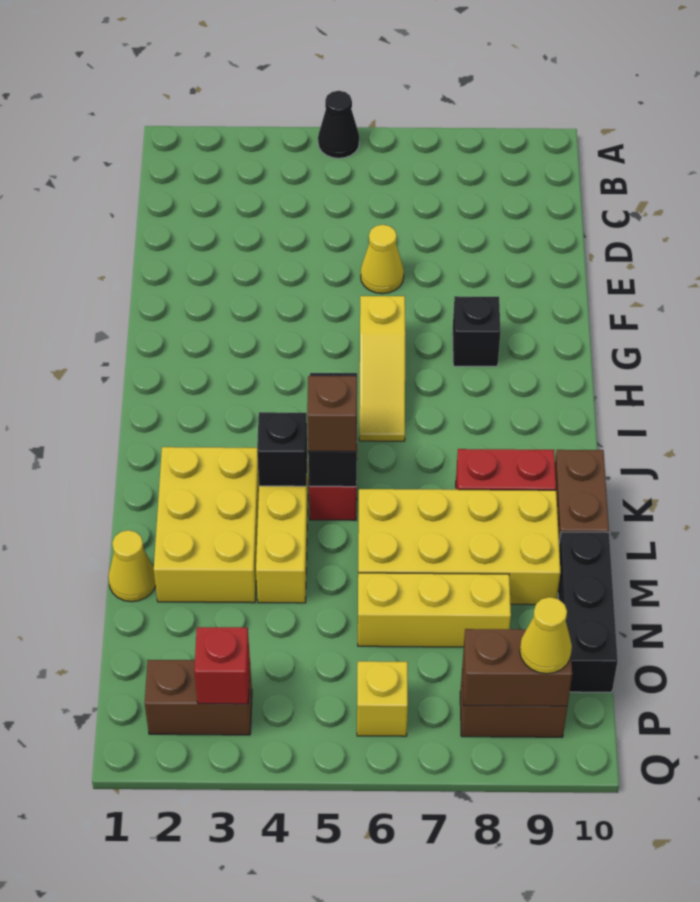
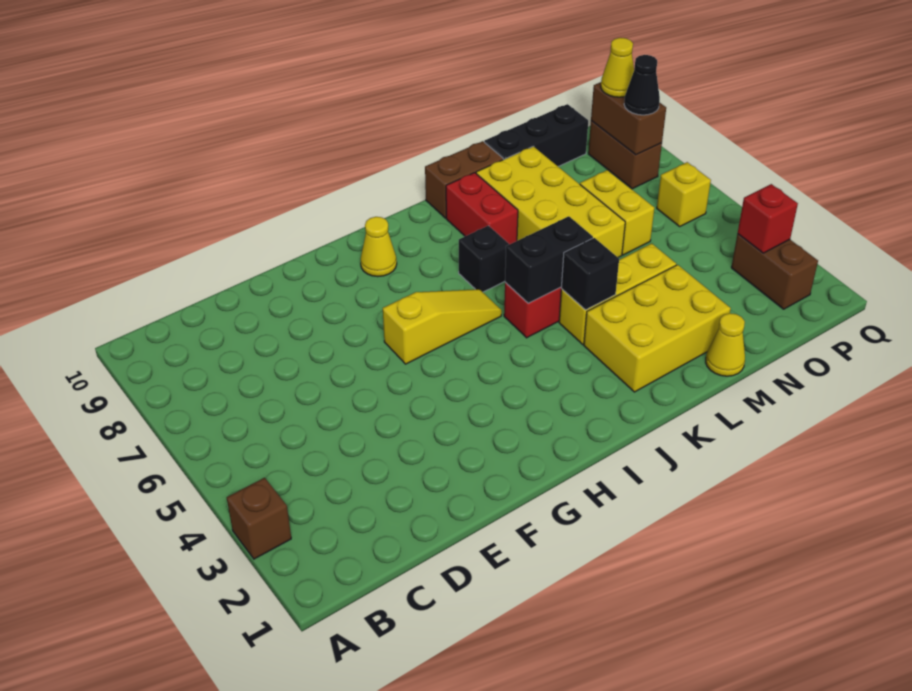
black cone A5 level 1 -> black cone P8 level 3
yellow cone E6 level 1 -> yellow cone H9 level 1
black brick G8 level 1 -> black brick J7 level 1
brown brick K5 level 3 -> brown brick A3 level 1
yellow brick N6:N8 level 1 -> yellow brick N6:N7 level 1

